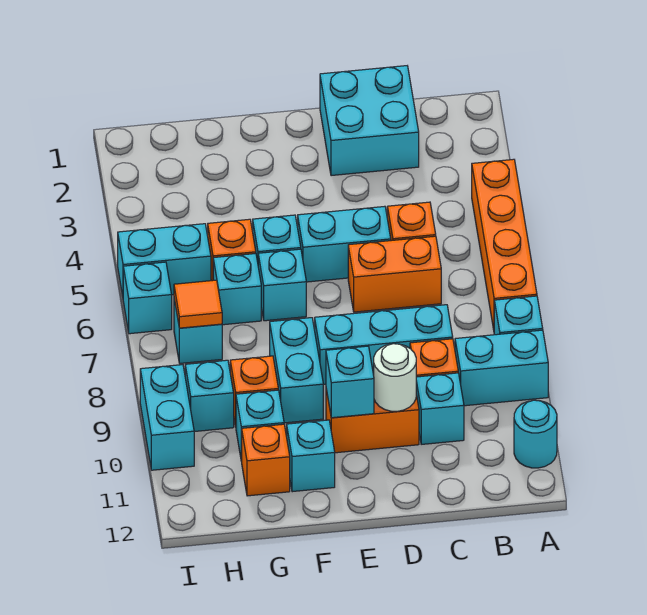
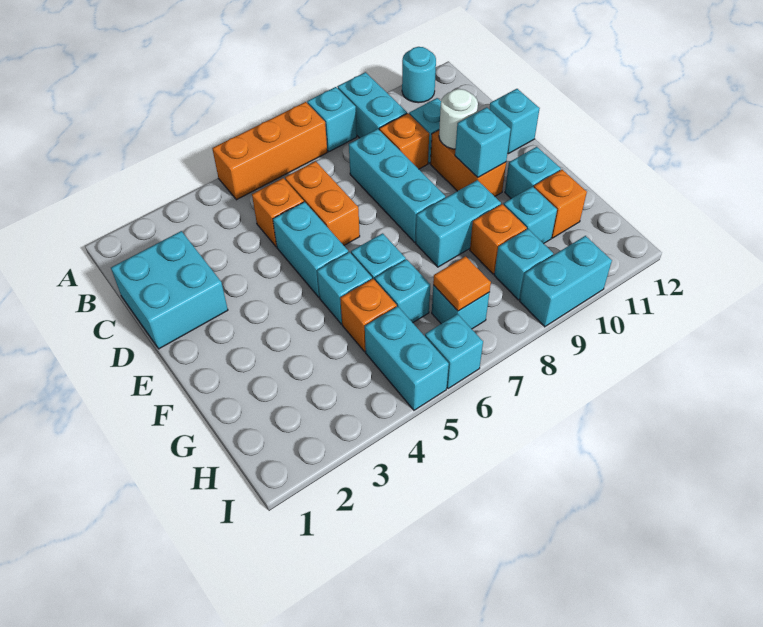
orange brick A4:A7 level 1 -> orange brick A5:A7 level 1
none -> cyan brick D12 level 1

